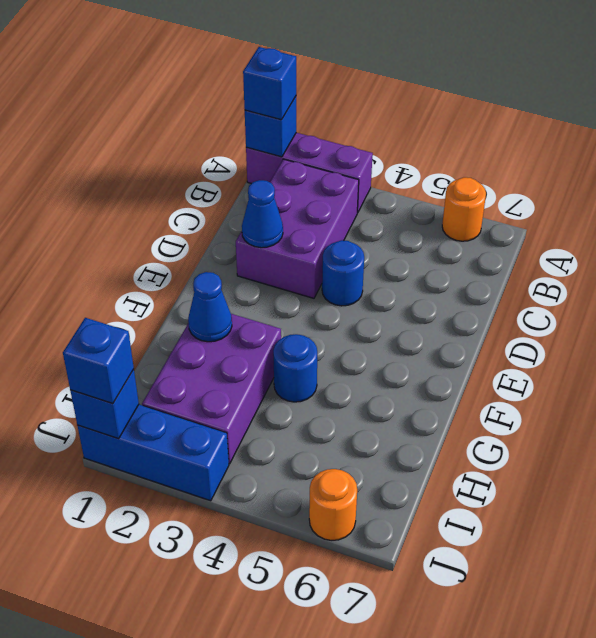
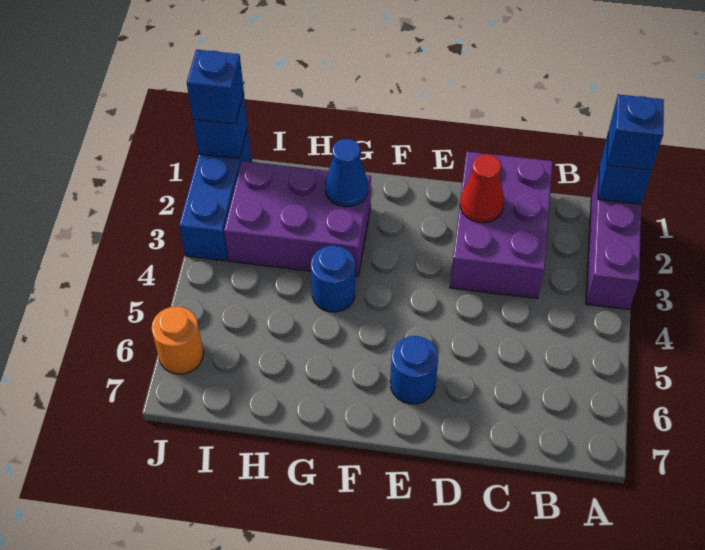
orange round brick A6 level 1 -> none
purple brick B2:D3 level 1 -> purple brick C1:D3 level 1
blue cone D2 level 2 -> red cone D2 level 2
blue round brick D4 level 1 -> blue round brick E6 level 1

